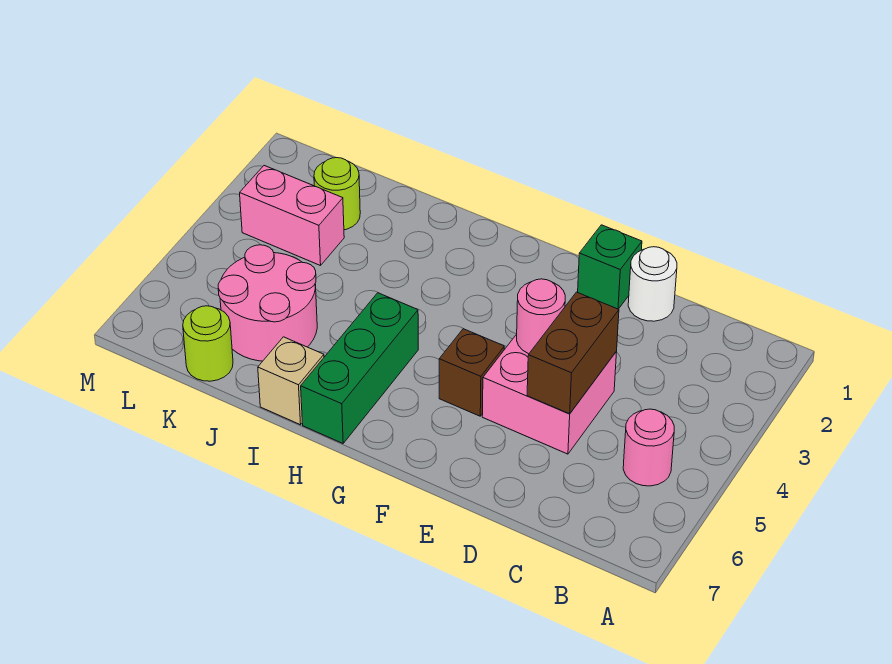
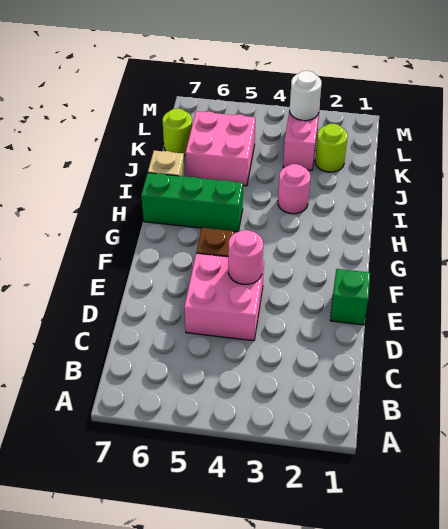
pink round brick B5 level 1 -> pink round brick I3 level 1
white round brick D1 level 1 -> white round brick L3 level 2
brown brick D4:D5 level 2 -> none
pink round brick J5:K6 level 1 -> pink brick J5:K6 level 1

